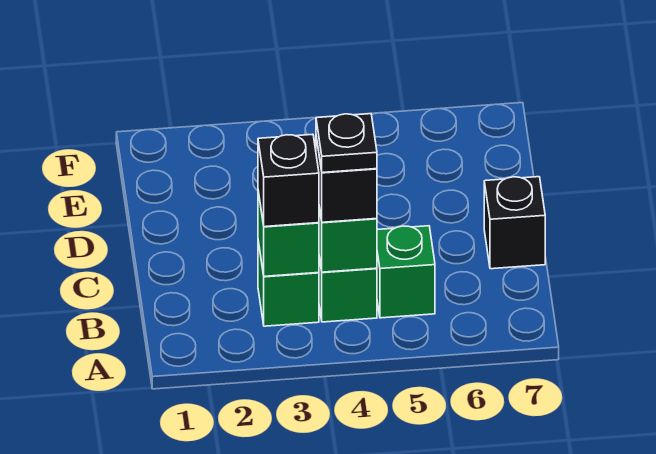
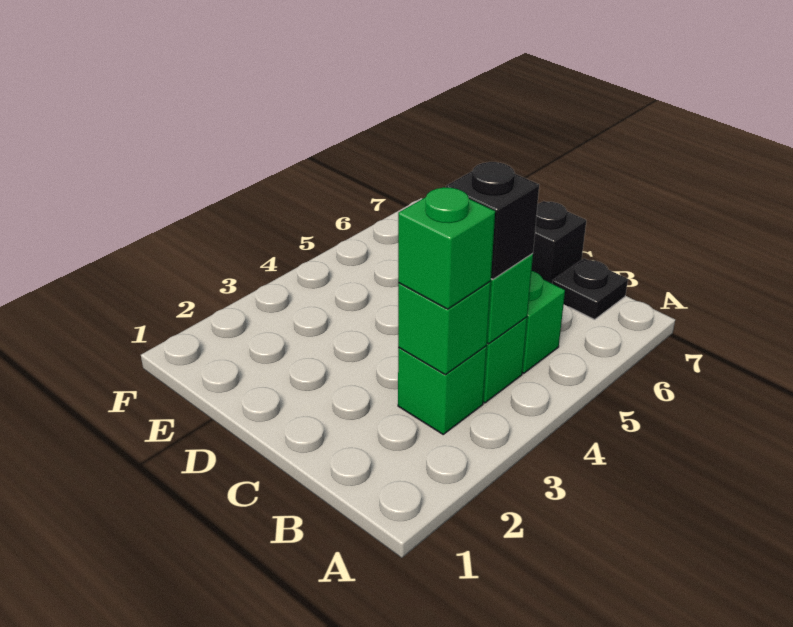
black brick B3 level 3 -> green brick B3 level 3
black plate B4 level 4 -> black plate B7 level 1

